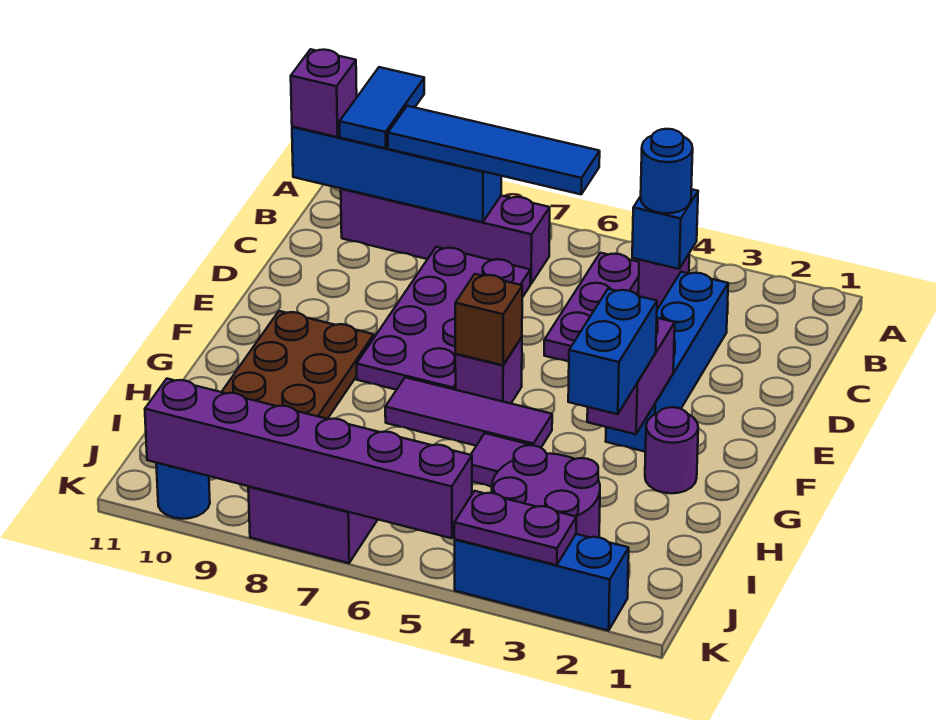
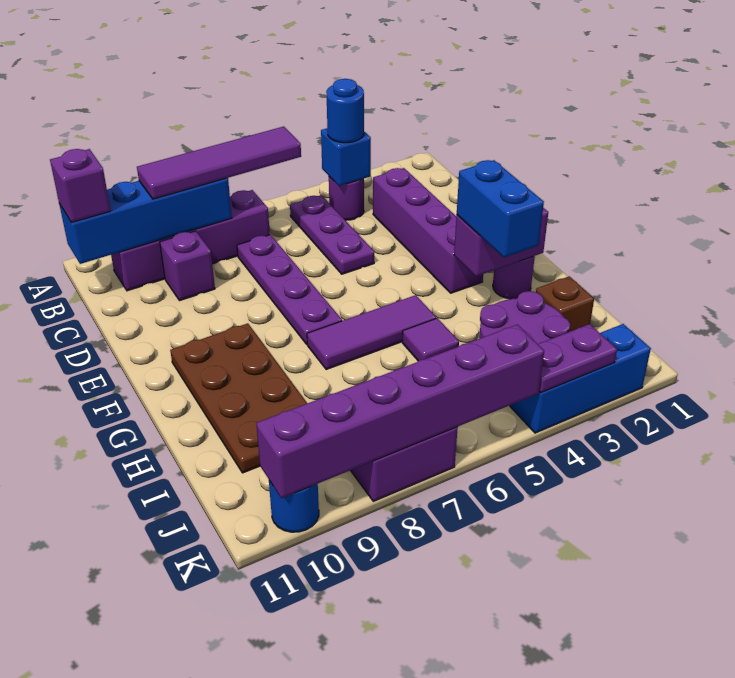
blue tile A10:B10 level 3 -> none
blue tile B6:B9 level 3 -> purple tile B6:B9 level 3
blue brick C3:F3 level 1 -> purple brick C3:F3 level 1
purple plate C7:F8 level 1 -> purple plate C7:F7 level 1
purple brick F3:G3 level 2 -> purple brick G2:G3 level 2
purple brick F6 level 1 -> purple brick C9 level 1
brown brick F6 level 2 -> brown brick I2 level 1

